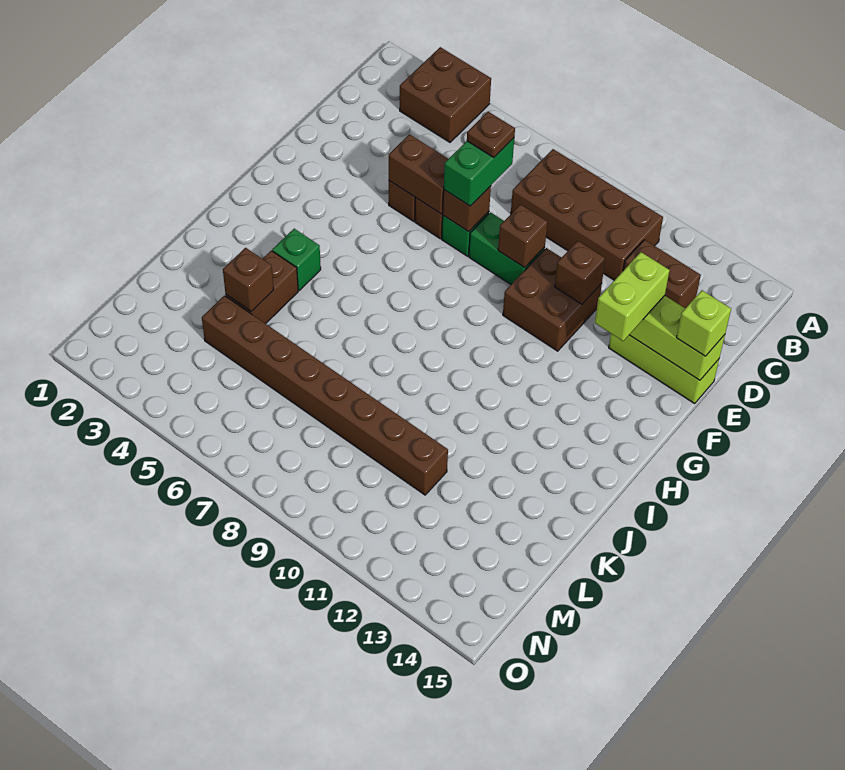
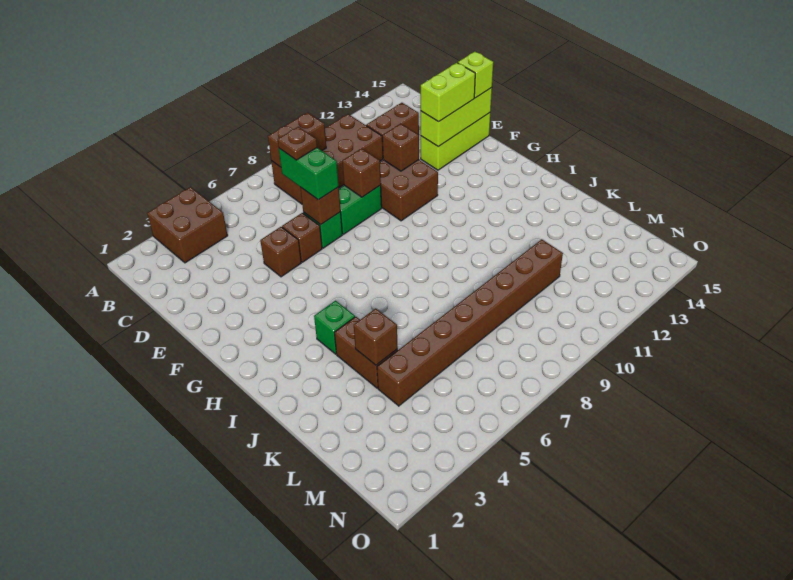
brown brick E5:E6 level 2 -> brown brick B8:B9 level 2
lime brick E13:F13 level 3 -> lime brick E13:E14 level 3

